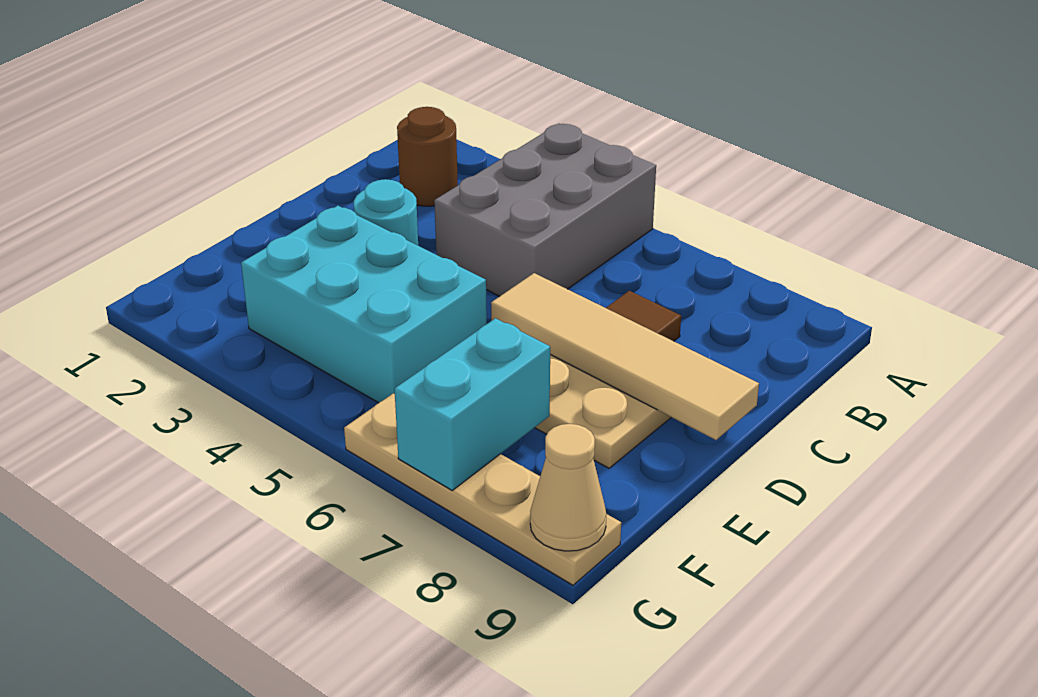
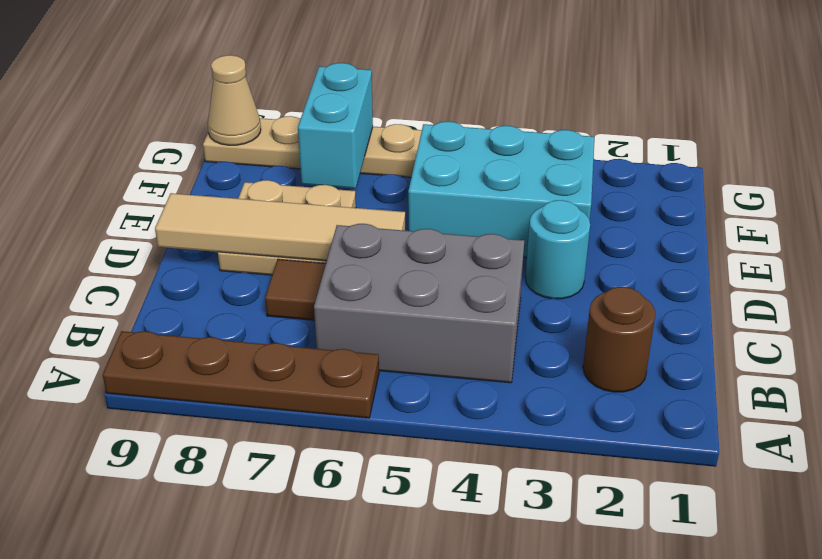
grey brick A4:C5 level 1 -> grey brick B4:C6 level 1
none -> brown plate A6:A9 level 1

